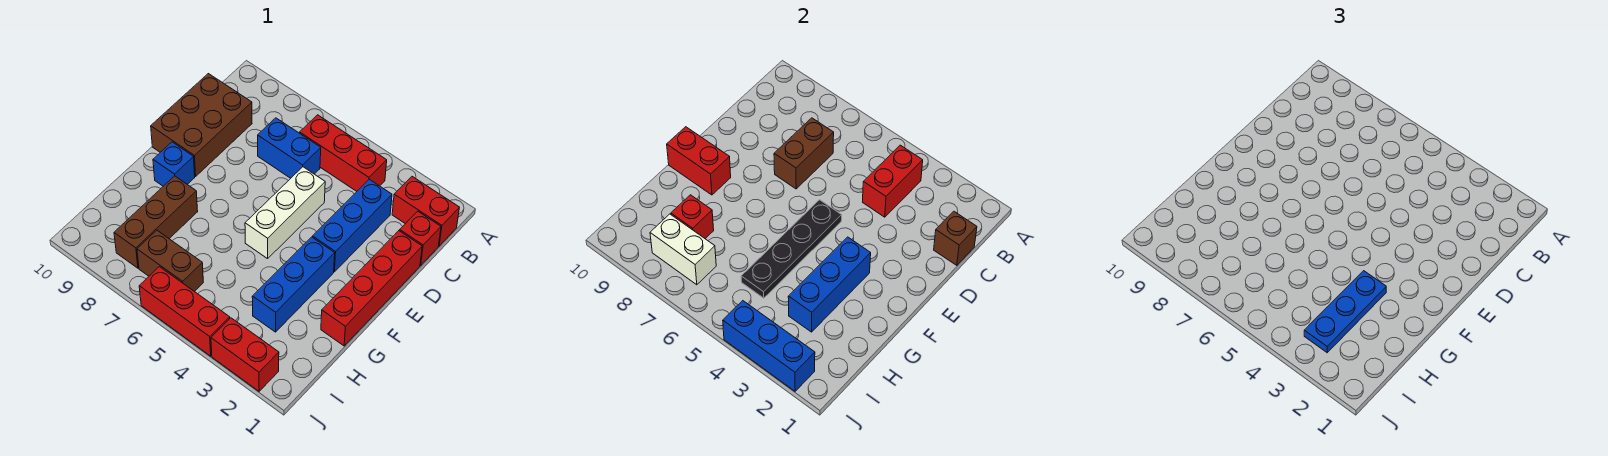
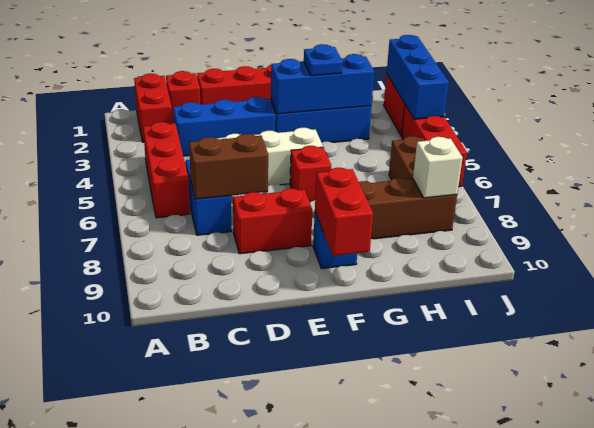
red brick B4:C4 level 2 -> red brick D8:E8 level 1
brown brick C1 level 2 -> none
brown brick C9:E10 level 1 -> none
black plate E5:H5 level 2 -> none
blue plate G3:I3 level 3 -> blue plate G3 level 3
red brick H8 level 2 -> red brick F6 level 1
white brick I7:I8 level 2 -> white brick I8 level 2

